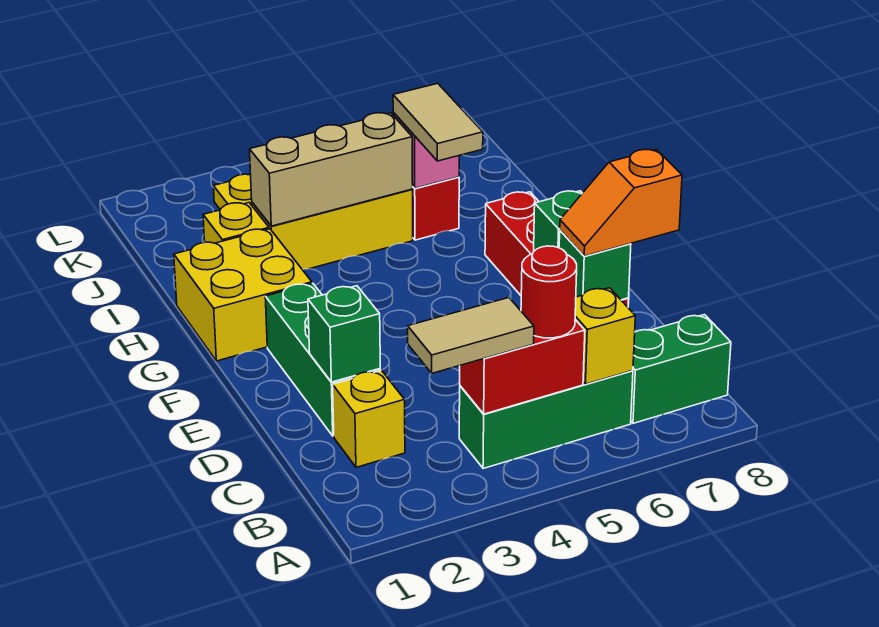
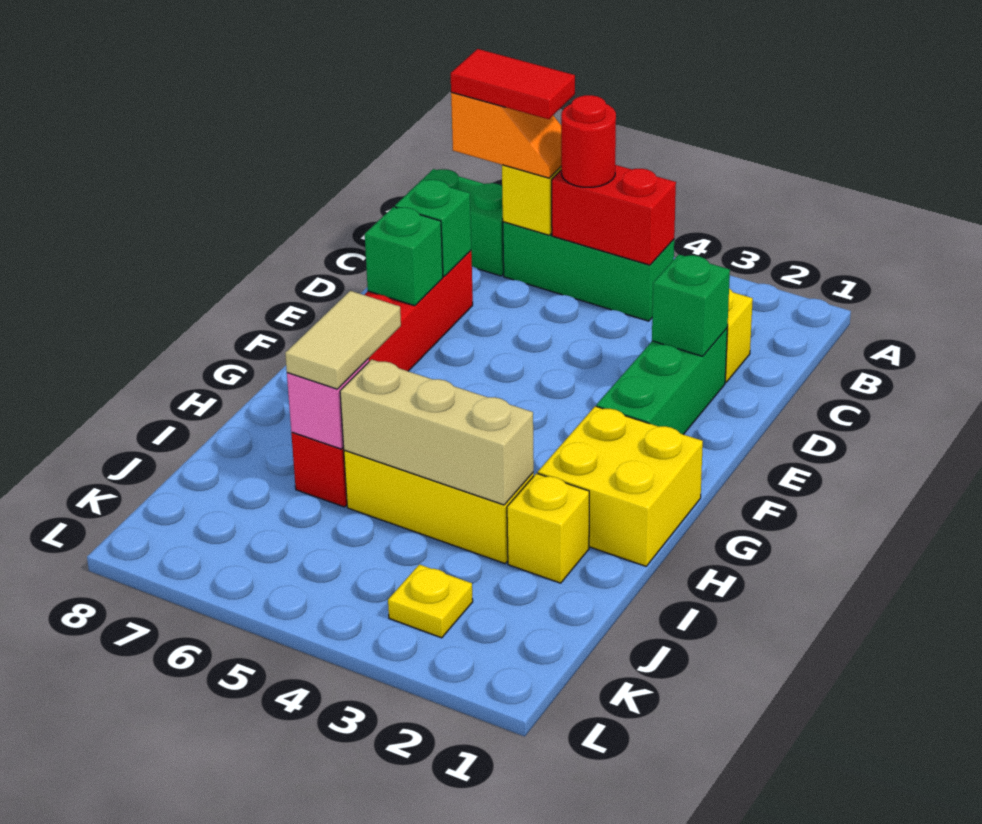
tan tile B3:B4 level 3 -> none
none -> red tile B6:B7 level 4
orange slope D7:D8 level 3 top 8 -> orange slope B6:B7 level 3 top 7

